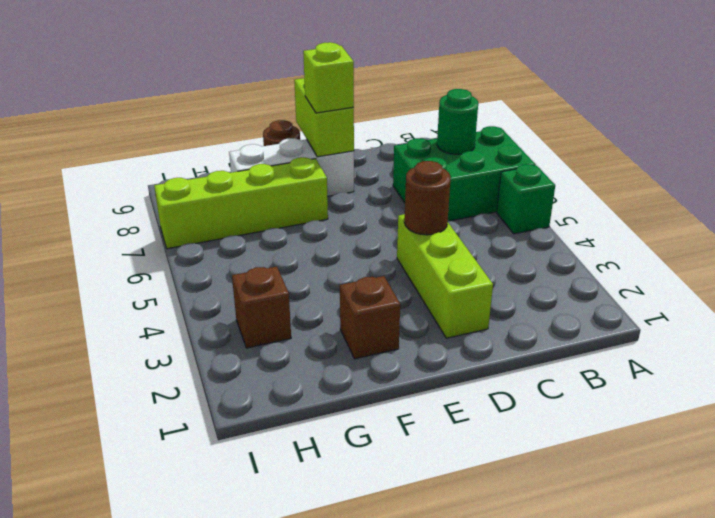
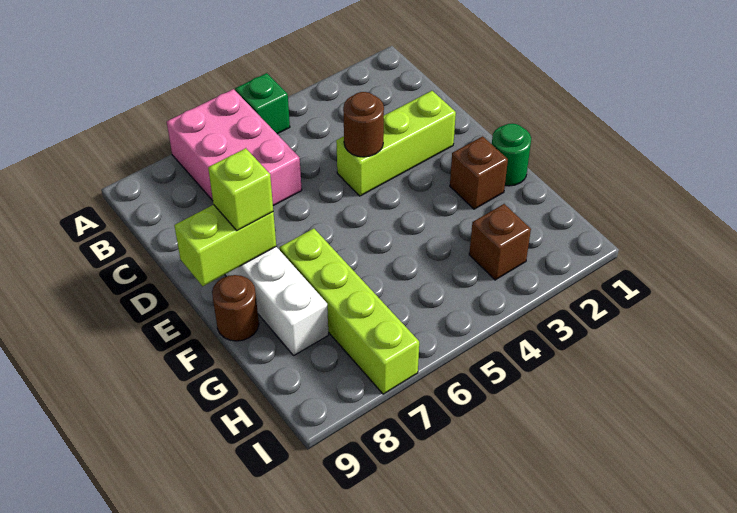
green brick A6:C7 level 1 -> pink brick A6:C7 level 1
green round brick B7 level 2 -> green round brick F1 level 1

